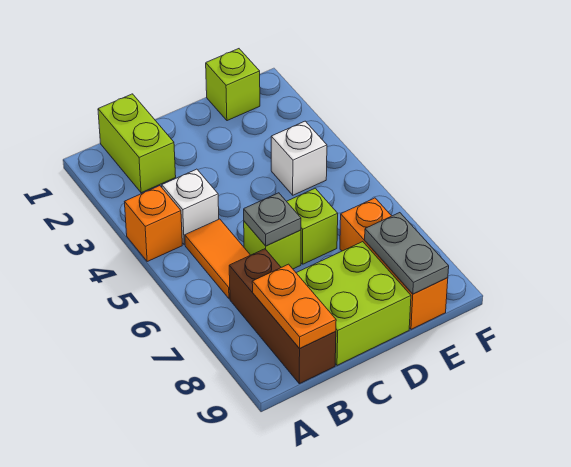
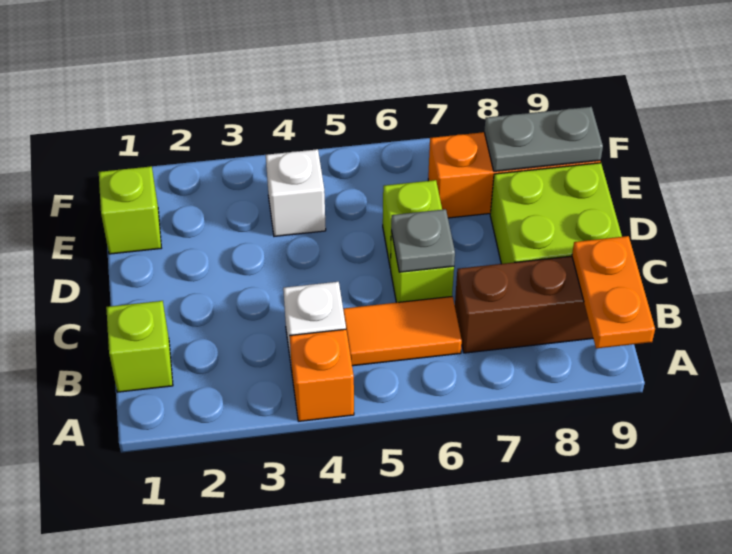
lime brick B1:B2 level 1 -> lime brick B1 level 1
orange plate B8:B9 level 2 -> orange plate A9:B9 level 2

